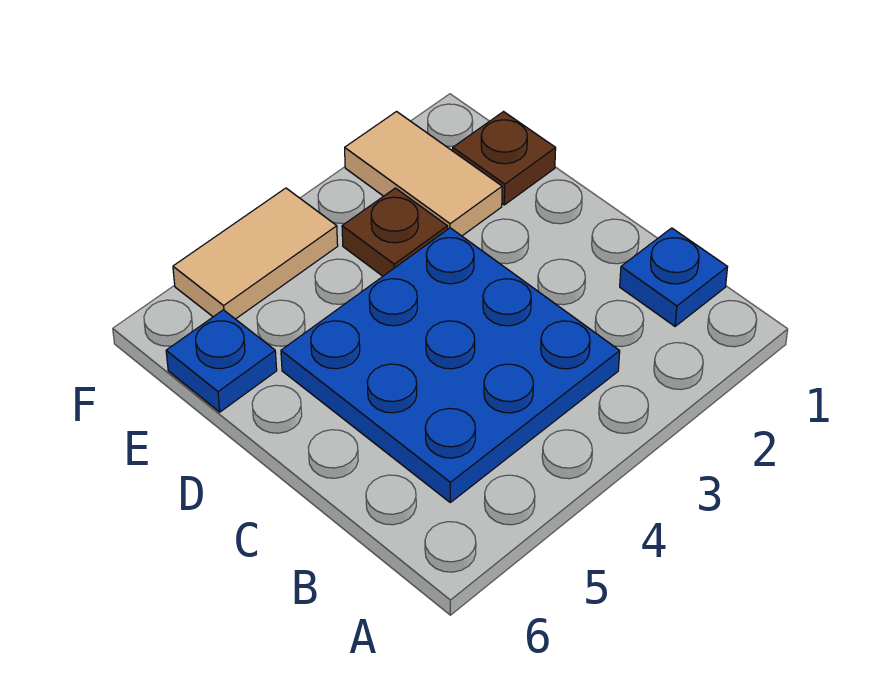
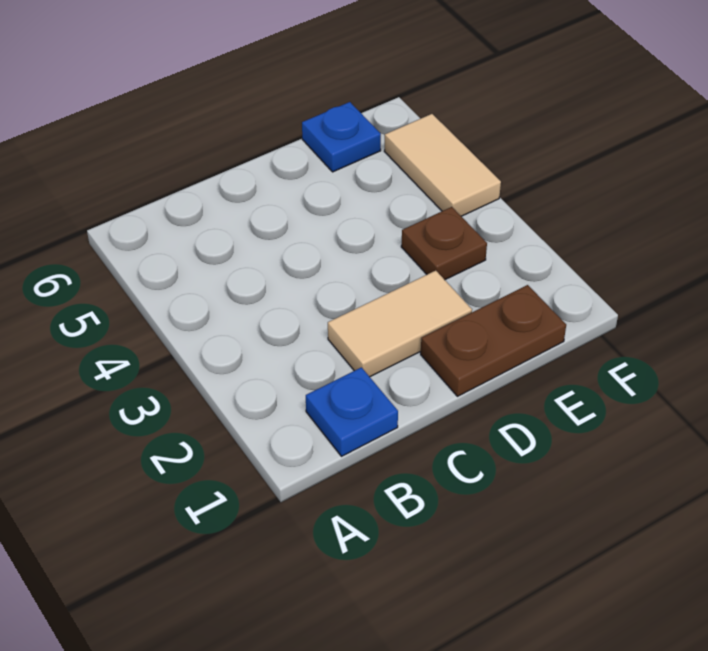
blue plate B3:D5 level 1 -> none
brown plate E1 level 1 -> brown plate D1:E1 level 1
tan tile E2:F2 level 1 -> tan tile C2:D2 level 1

